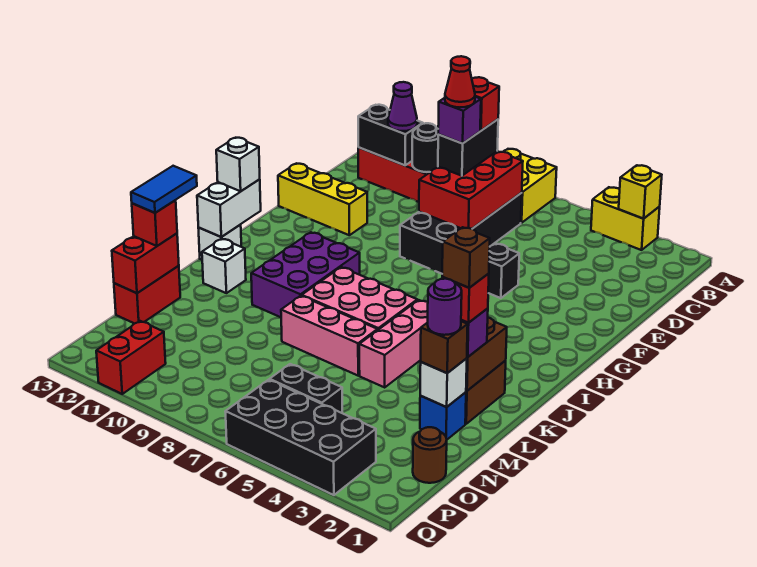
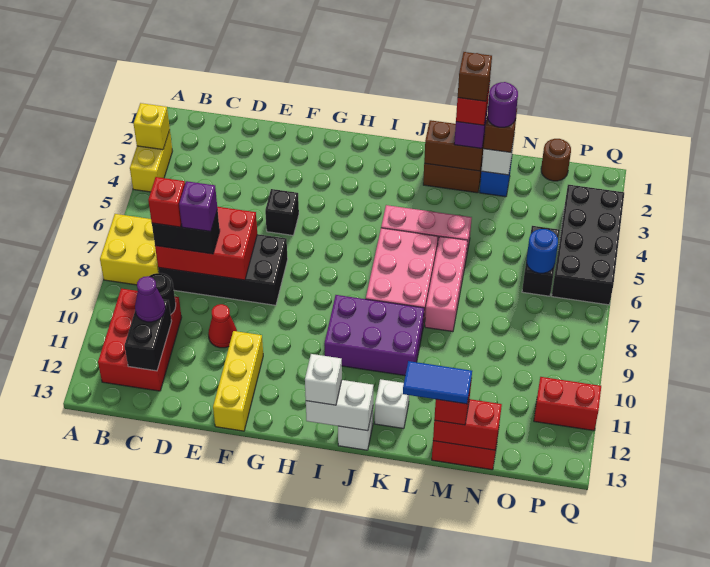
red cone D8 level 5 -> red cone E10 level 1
none -> blue round brick O6 level 2

